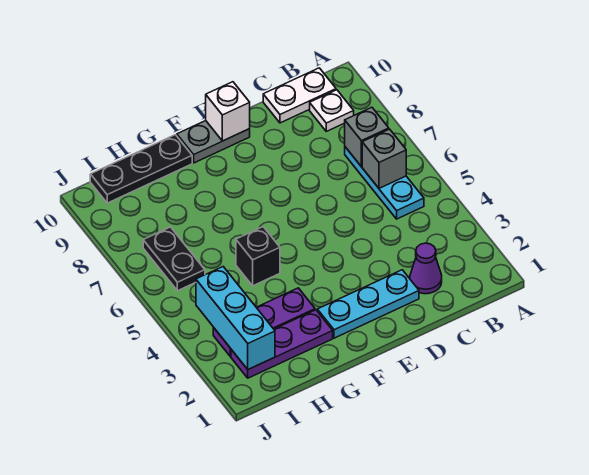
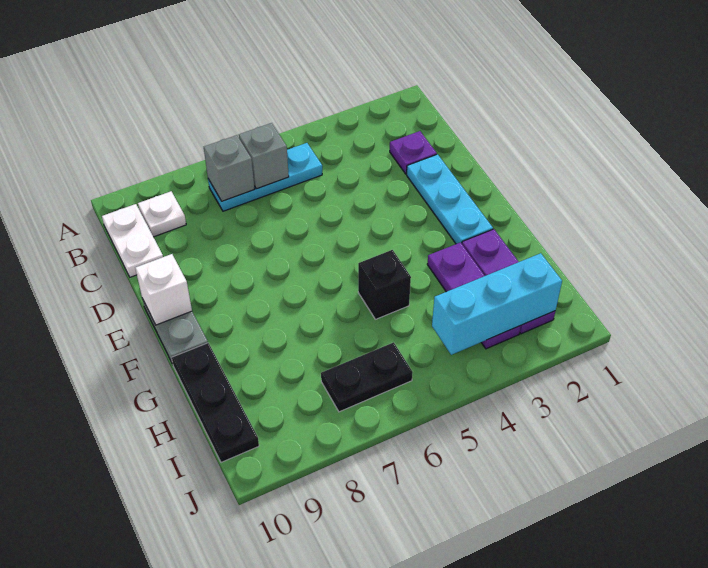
purple cone C2 level 1 -> purple plate C2 level 1

